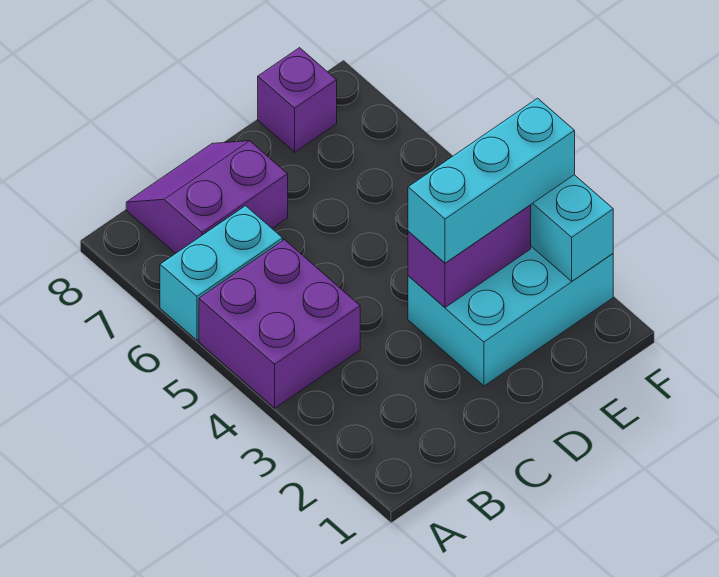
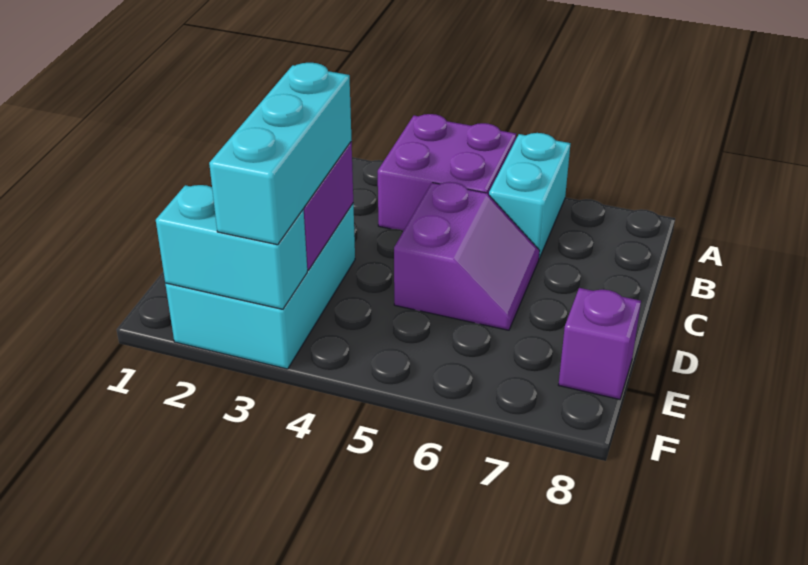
purple slope B7:C8 level 1 top 7 -> purple slope C5:D6 level 1 top 5

